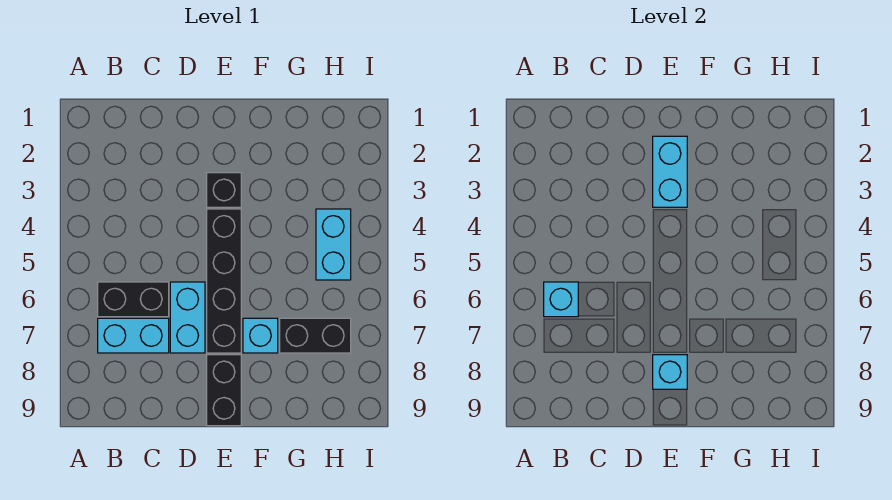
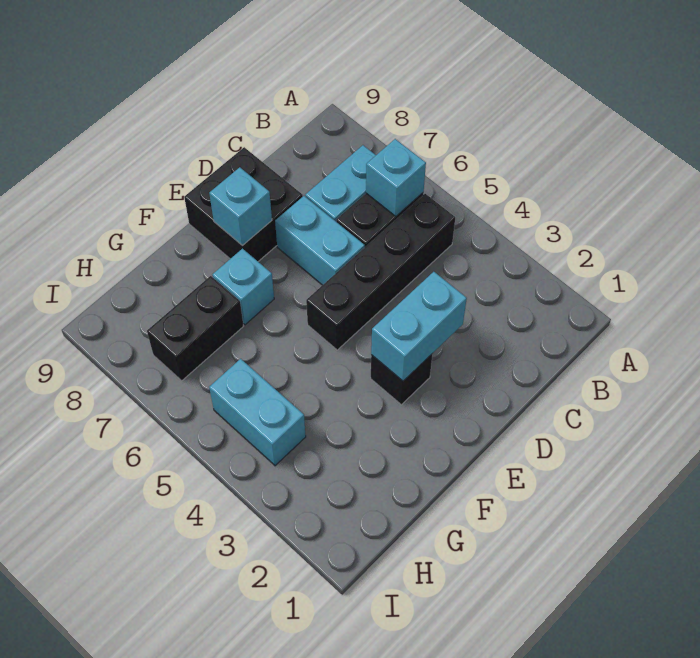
cyan brick E2:E3 level 2 -> cyan brick D3:E3 level 2
black brick E4:E7 level 1 -> black brick B5:E5 level 1
black brick E8:E9 level 1 -> black brick D8:E9 level 1

